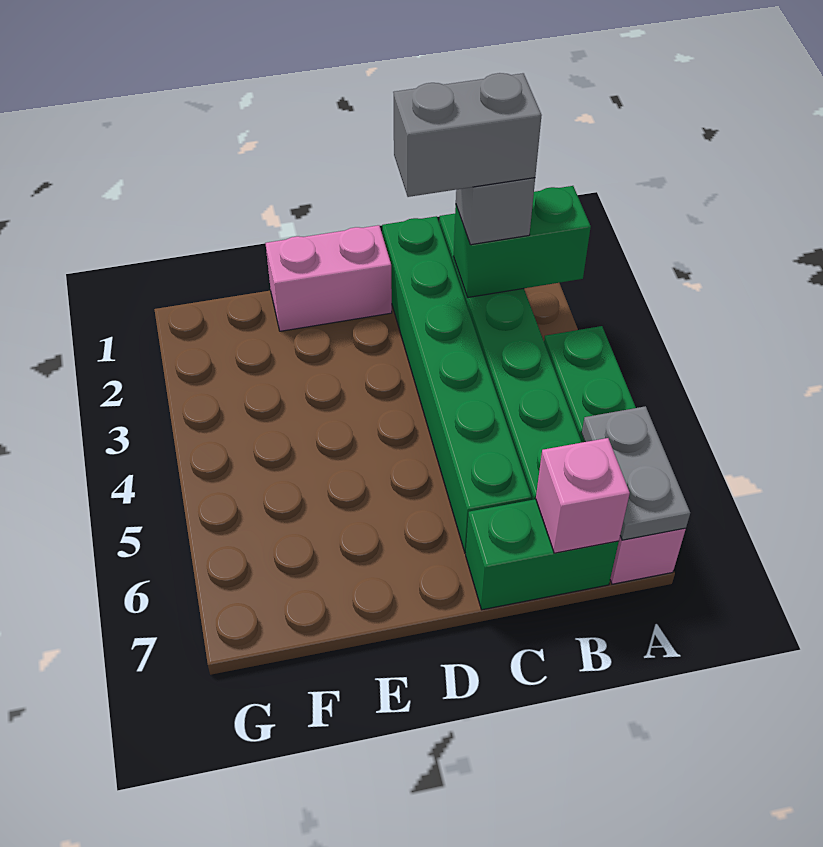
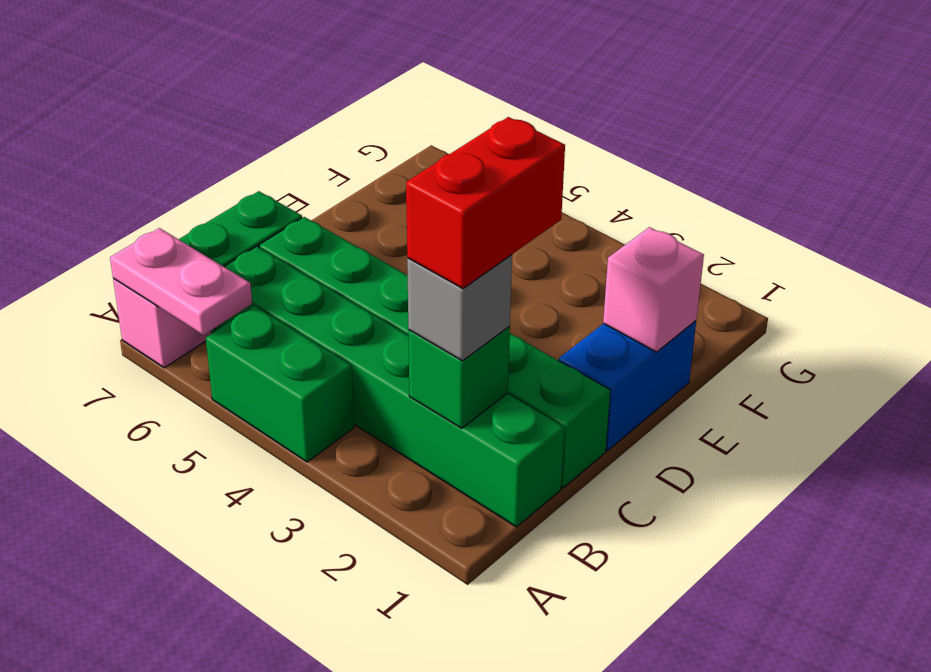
green brick A2:B2 level 2 -> green brick B2 level 2
grey plate A6:A7 level 2 -> pink plate A6:A7 level 2
grey brick B2:C2 level 4 -> red brick B2:C2 level 4
pink brick B7 level 2 -> pink brick E1 level 2
pink brick D1:E1 level 1 -> blue brick D1:E1 level 1

